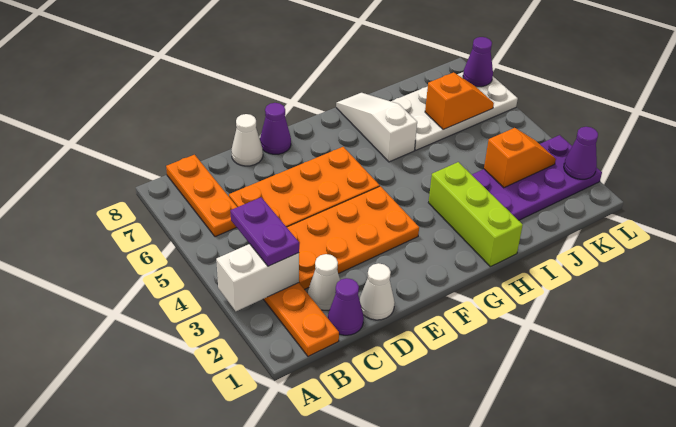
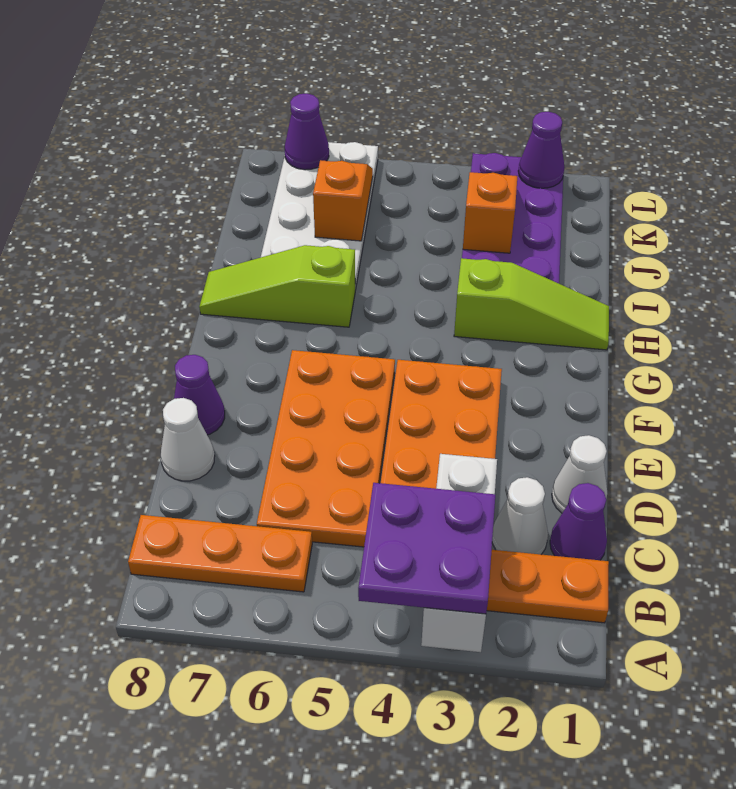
white brick A3:B3 level 2 -> white brick A3:C3 level 2
purple plate B3:B4 level 3 -> purple plate A3:B4 level 3
lime brick H1:H3 level 1 -> lime slope H1:H3 level 1 top 3
white slope H6:H8 level 1 top 6 -> lime slope H6:H8 level 1 top 6

